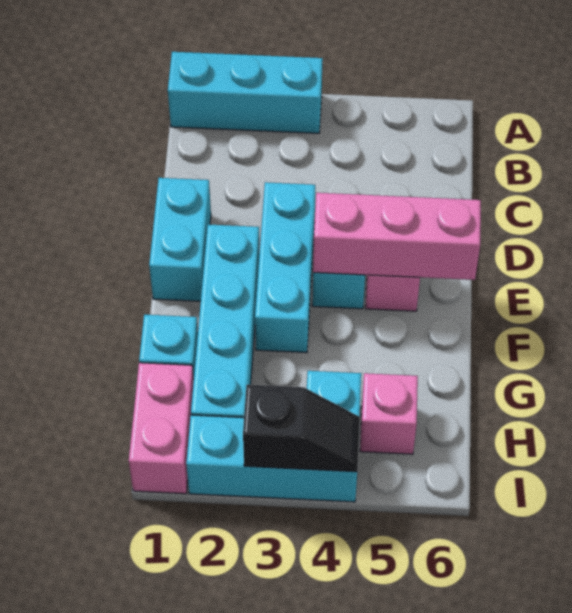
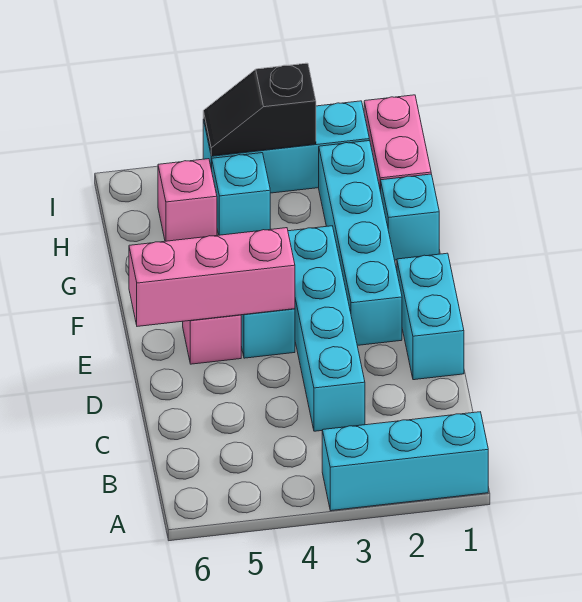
cyan brick D3:F3 level 1 -> cyan brick C3:F3 level 1

